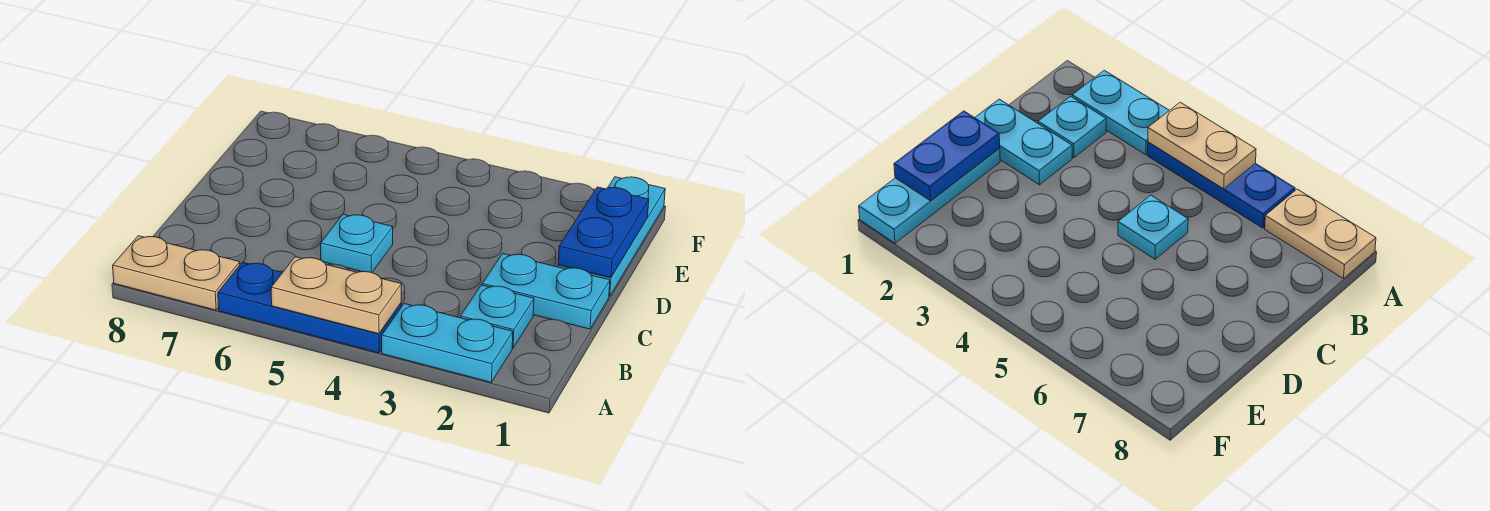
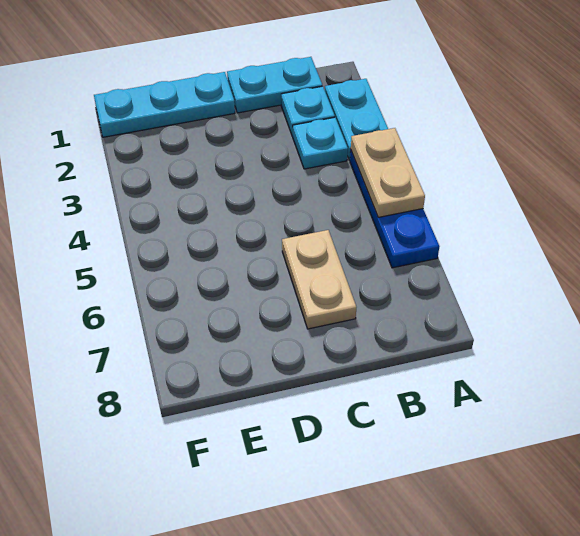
tan plate A7:A8 level 1 -> tan plate C6:C7 level 1
cyan plate C1:C2 level 1 -> cyan plate B1:C1 level 1
cyan plate C5 level 1 -> cyan plate B3 level 1
blue plate D1:E1 level 2 -> none

